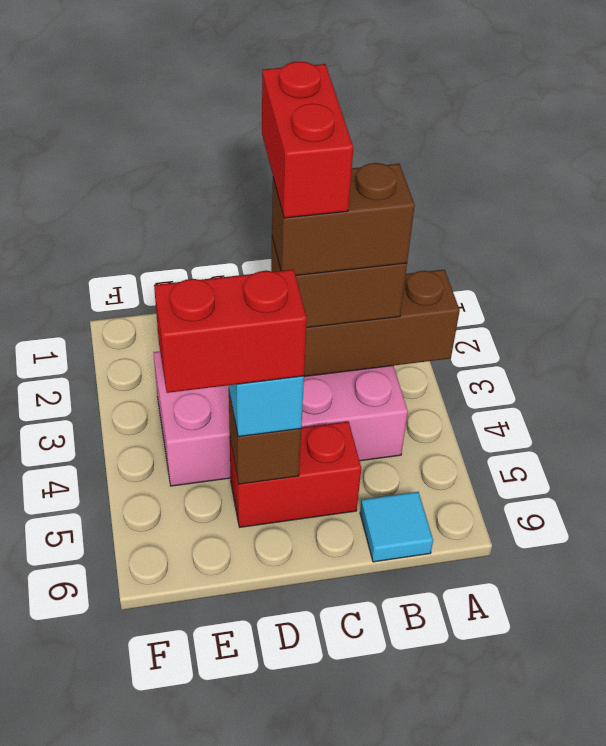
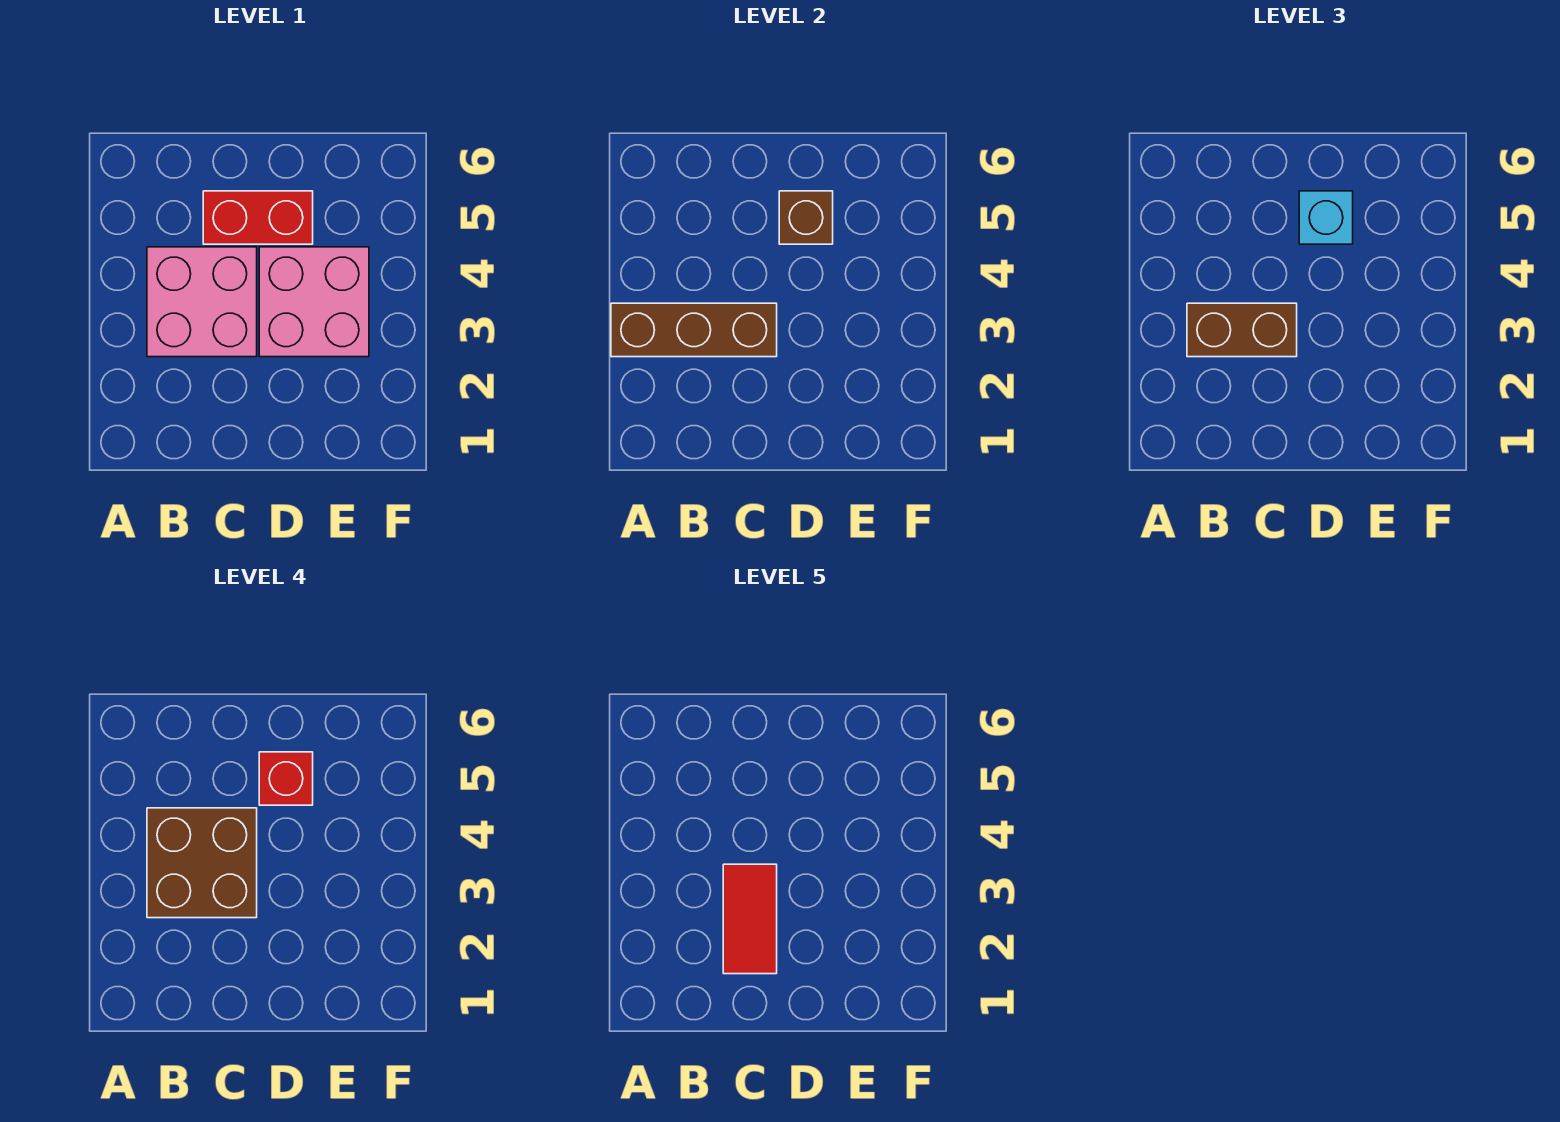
brown brick B3:C3 level 4 -> brown brick B3:C4 level 4
cyan tile B6 level 1 -> none
red brick C2:C3 level 5 -> red tile C2:C3 level 5
red brick D5:E5 level 4 -> red brick D5 level 4

